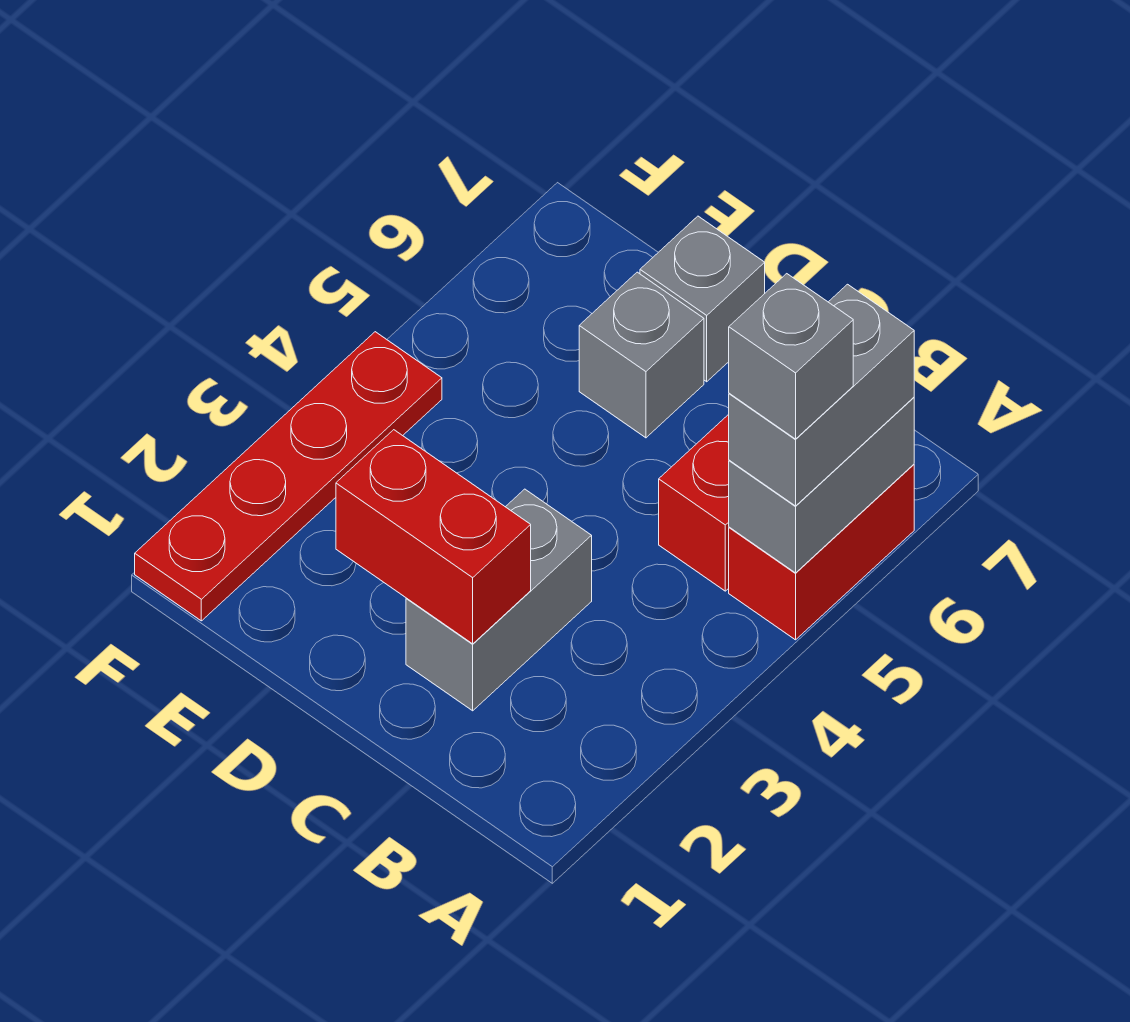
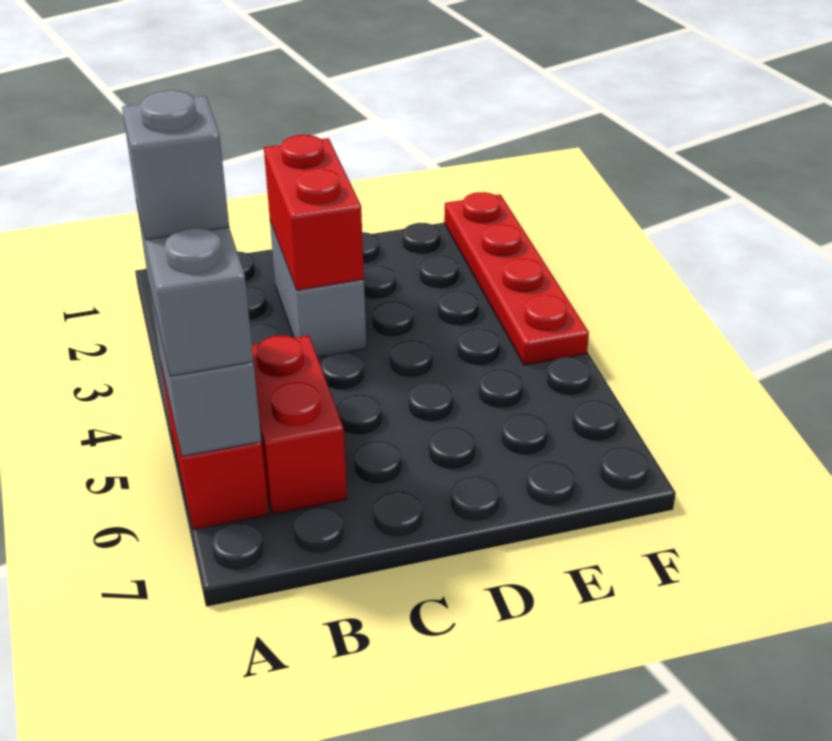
red brick C2:D2 level 2 -> red brick C2:C3 level 2
grey brick D6 level 1 -> none
grey brick D7 level 1 -> none

